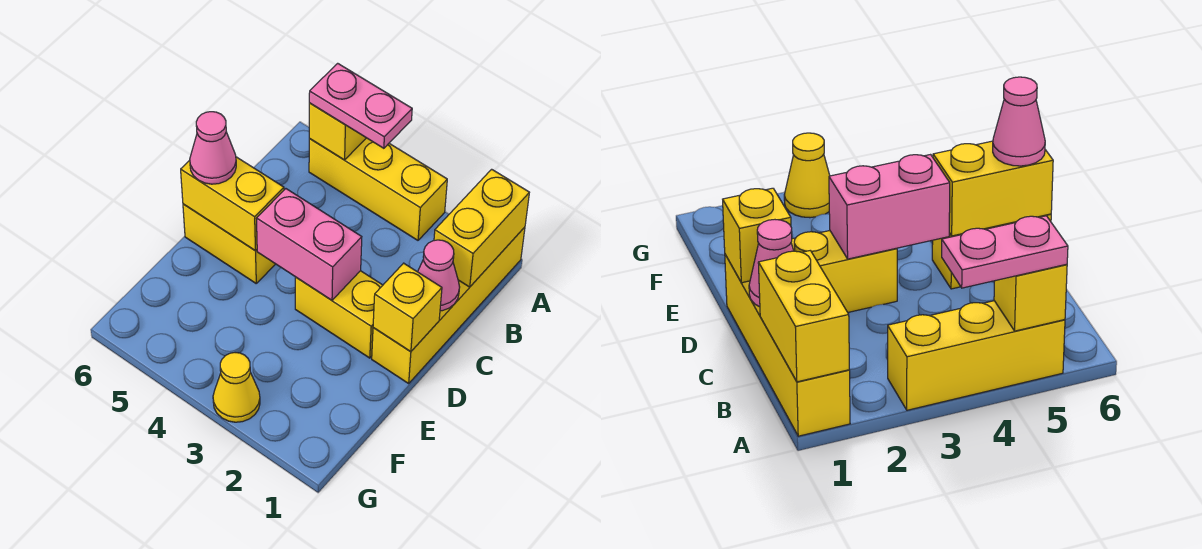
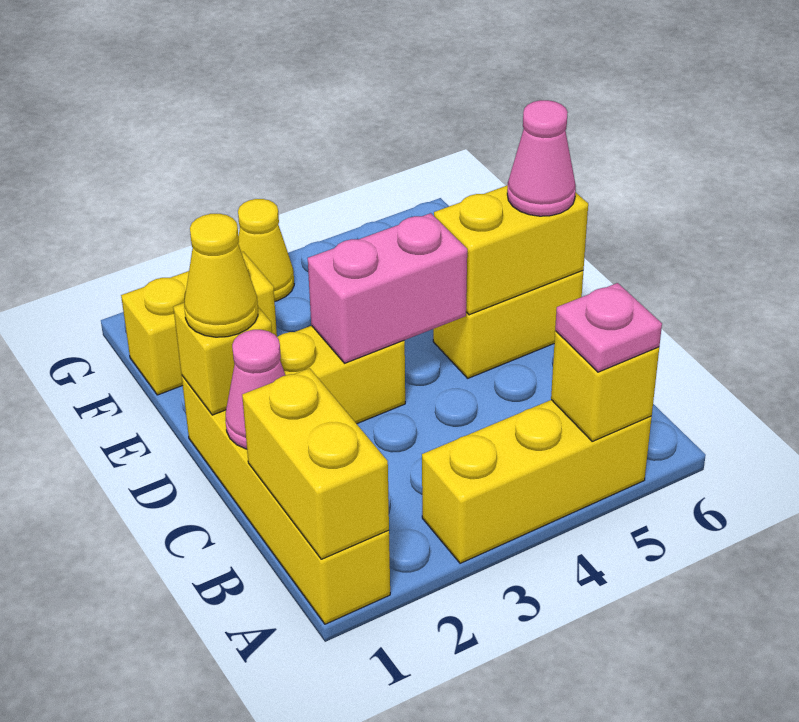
pink plate A4:A5 level 3 -> pink plate A5 level 3
none -> yellow cone D1 level 3
none -> yellow brick F1:F2 level 1

